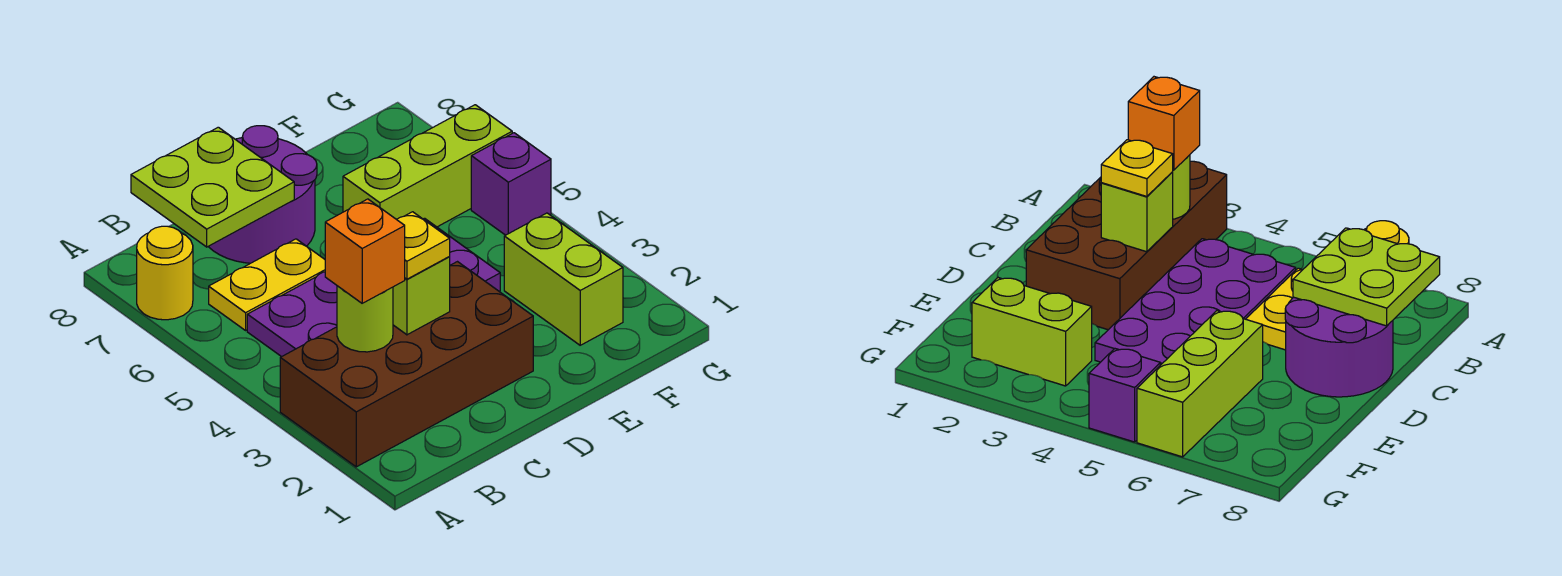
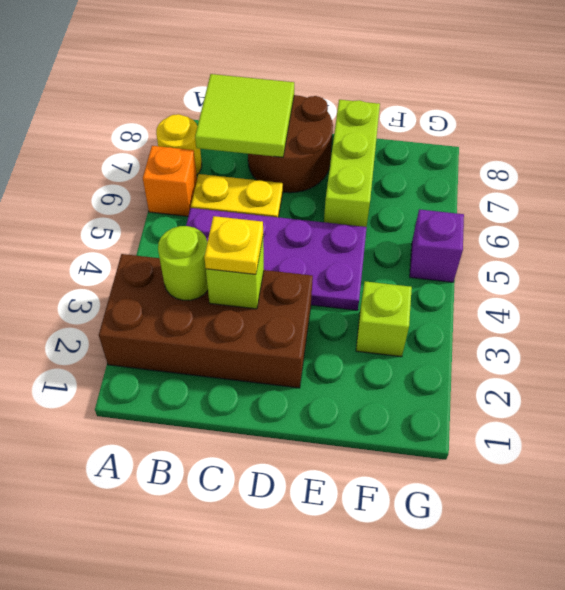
orange brick B3 level 3 -> orange brick A6 level 1
lime plate B7:C8 level 2 -> lime tile B7:C8 level 2
purple round brick C7:D8 level 1 -> brown round brick C7:D8 level 1
lime brick E6:G6 level 1 -> lime brick E6:E8 level 1
lime brick F2:F3 level 1 -> lime brick F3 level 1

